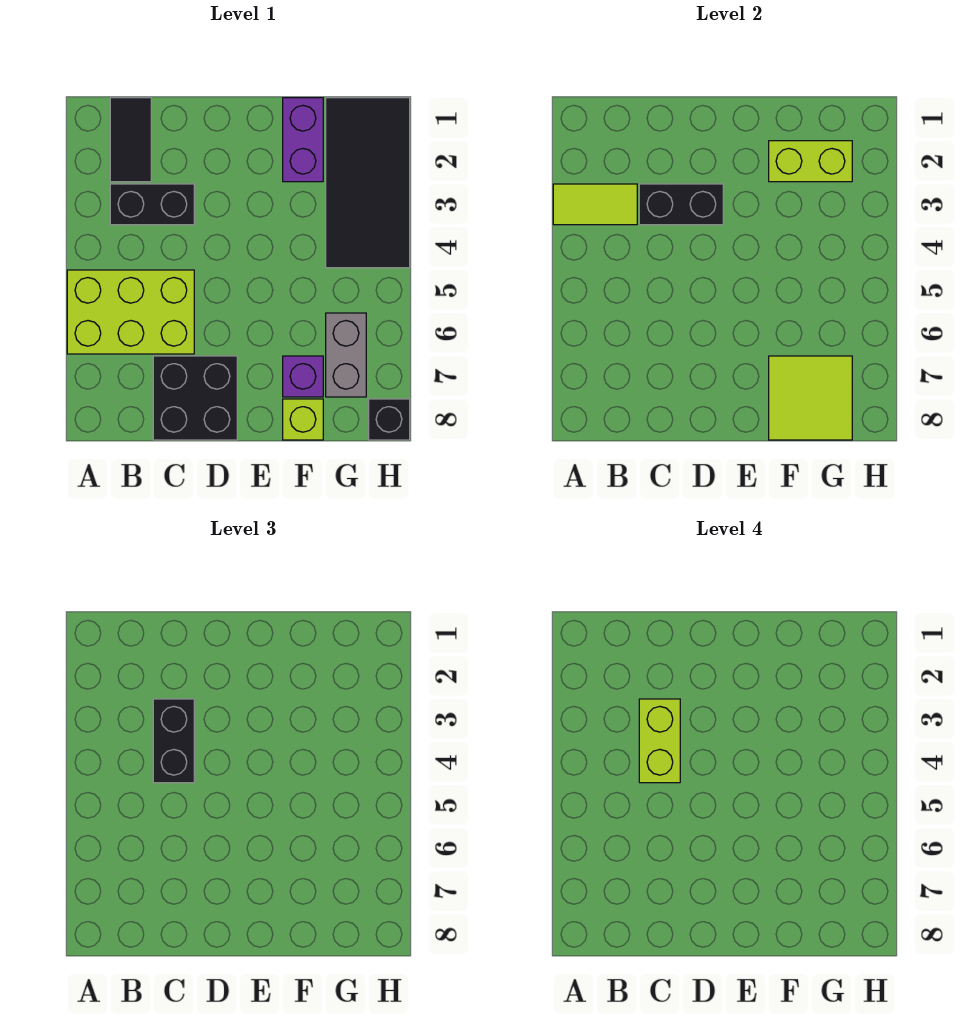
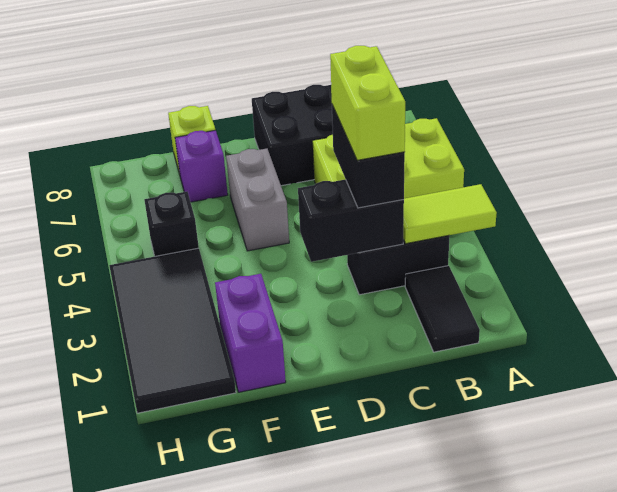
lime brick F2:G2 level 2 -> none
lime tile F7:G8 level 2 -> none
grey brick G6:G7 level 1 -> grey brick E5:E6 level 1
black brick H8 level 1 -> black brick G5 level 1

